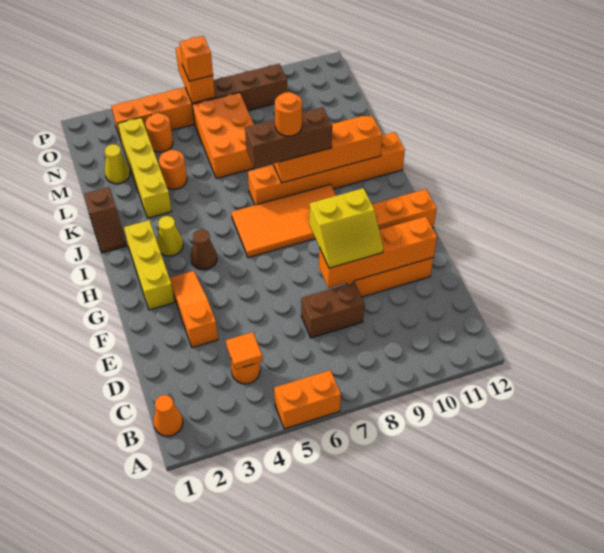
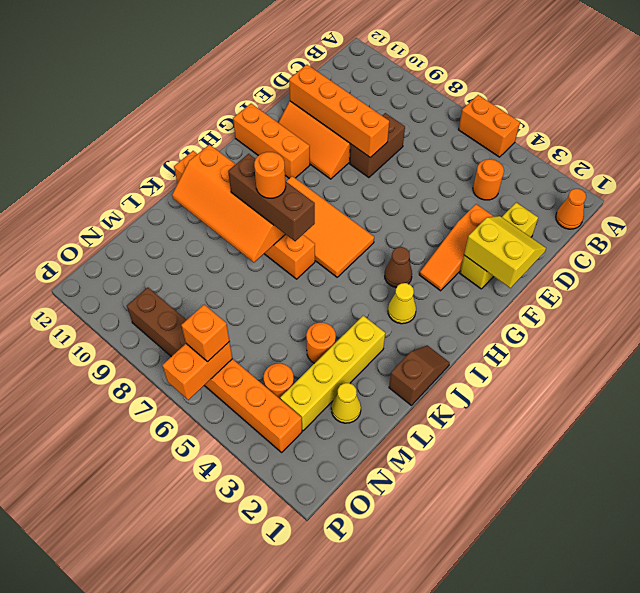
orange tile C4 level 2 -> none
brown brick D7:D8 level 1 -> brown brick D8:E8 level 1
yellow slope E8:F9 level 3 top F -> yellow slope E1:F2 level 2 top F
yellow brick G2:I2 level 1 -> yellow brick D2:F2 level 1
orange brick L6:N7 level 1 -> none

